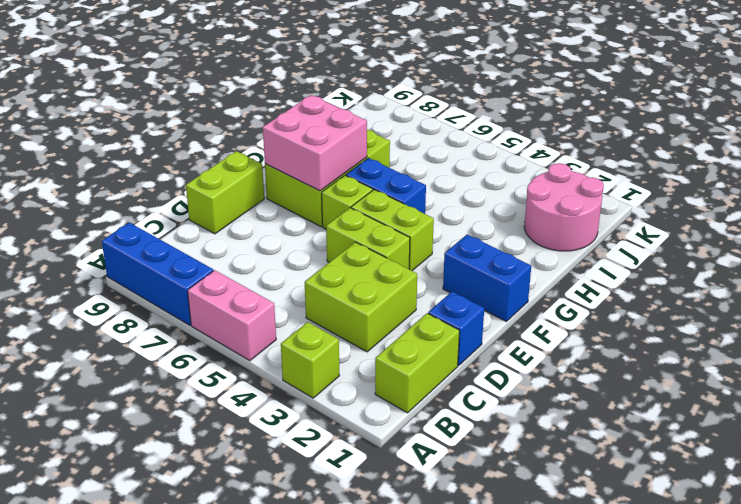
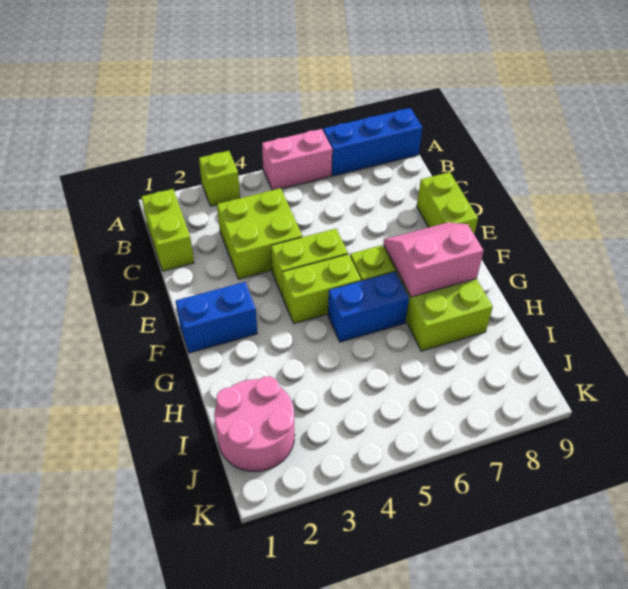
blue brick D1 level 1 -> none
pink brick F7:G8 level 2 -> pink slope F7:G8 level 2 top G

